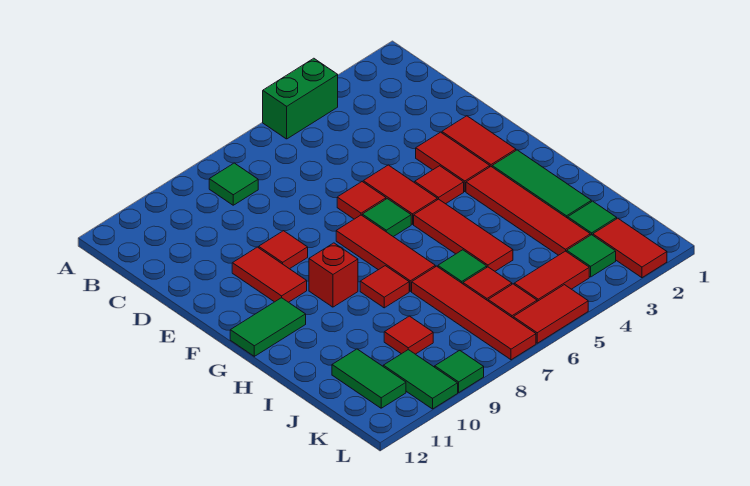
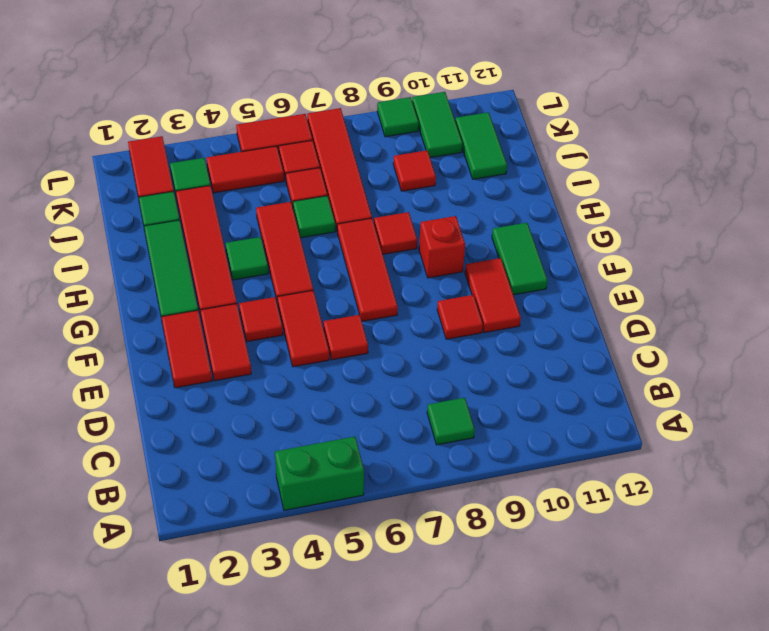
green tile F6 level 1 -> green tile H4 level 1
green tile G11:G12 level 1 -> green tile F11:G11 level 1

